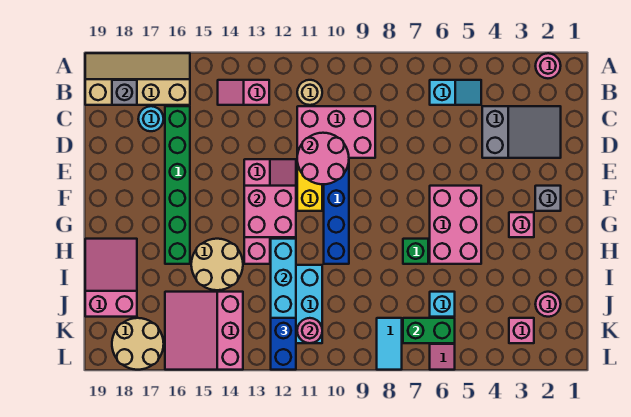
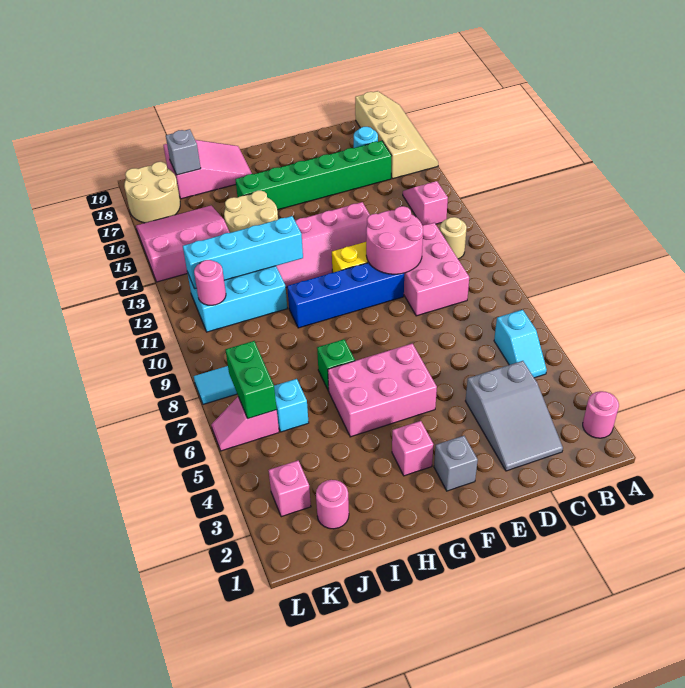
grey brick B18 level 2 -> grey brick J18 level 2
pink brick F12:G13 level 2 -> none
blue brick K12:L12 level 3 -> none

